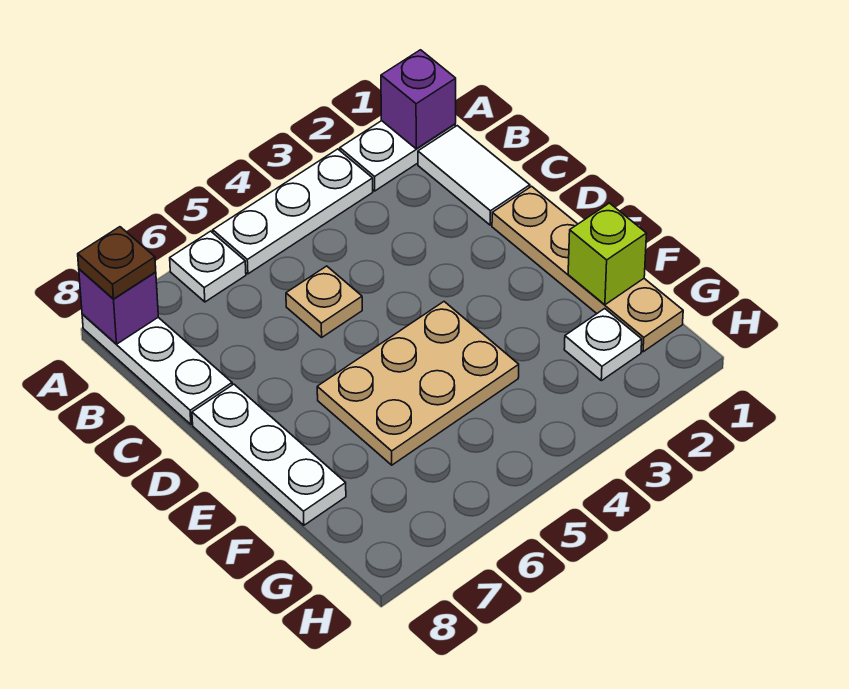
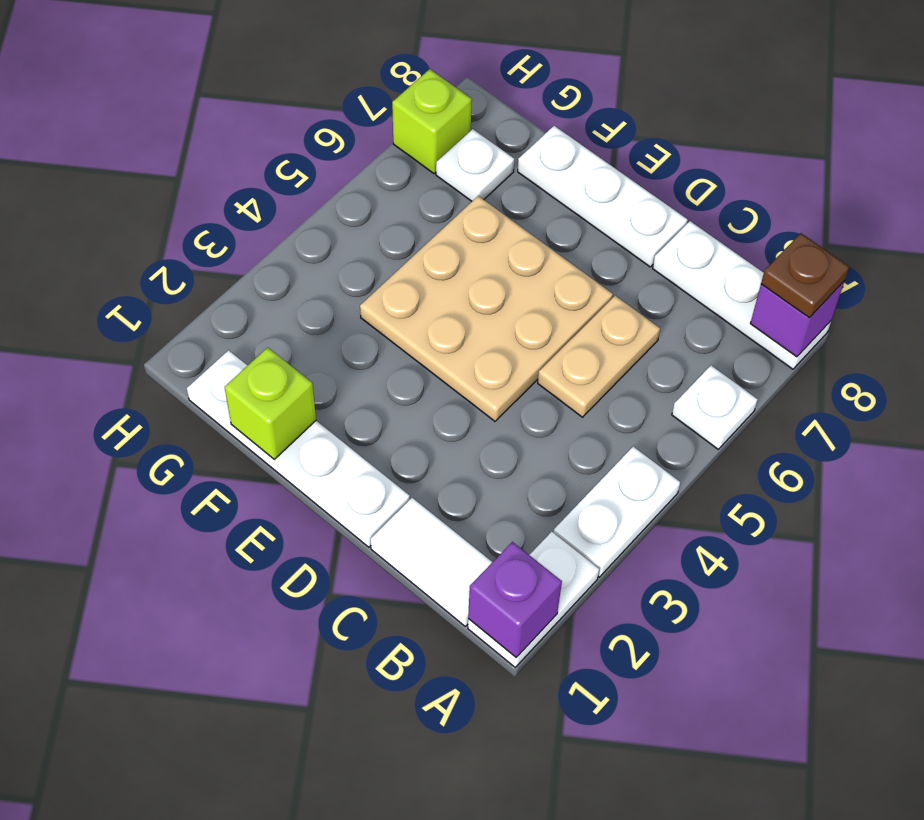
white plate A3:A5 level 1 -> white plate A3:A4 level 1
tan plate C5 level 1 -> tan plate C5:C6 level 1
tan plate D1:G1 level 1 -> white plate D1:G1 level 1
tan plate E4:F6 level 1 -> tan plate D4:F6 level 1
white plate G2 level 1 -> white plate G7 level 1
none -> lime brick H7 level 1

